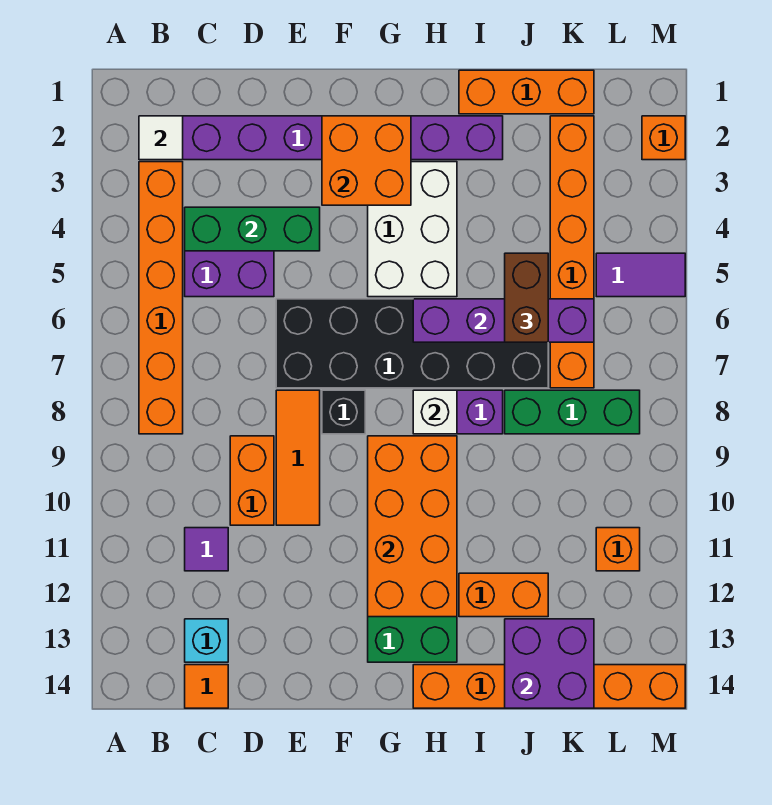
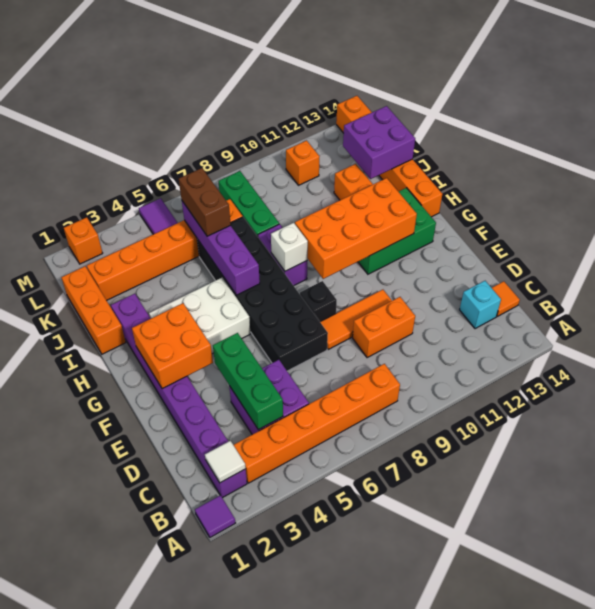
purple tile C11 level 1 -> purple tile A1 level 1
brown brick J5:J6 level 3 -> brown brick J6:K6 level 3

